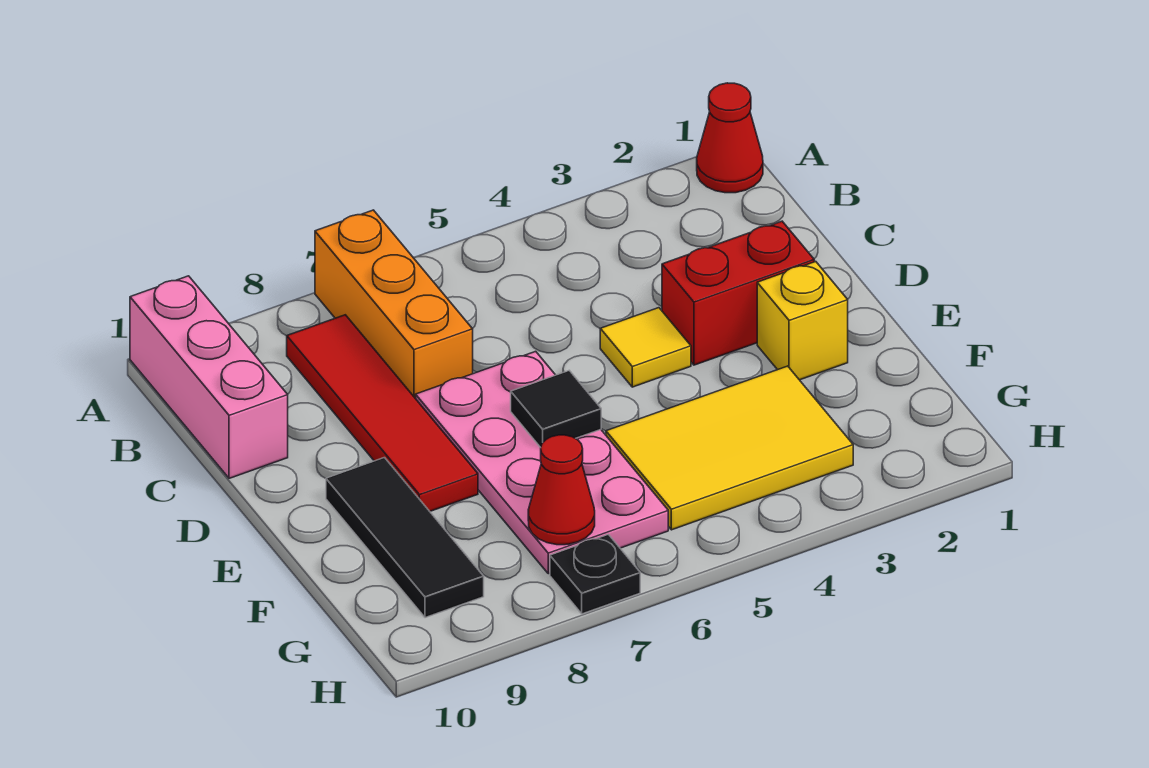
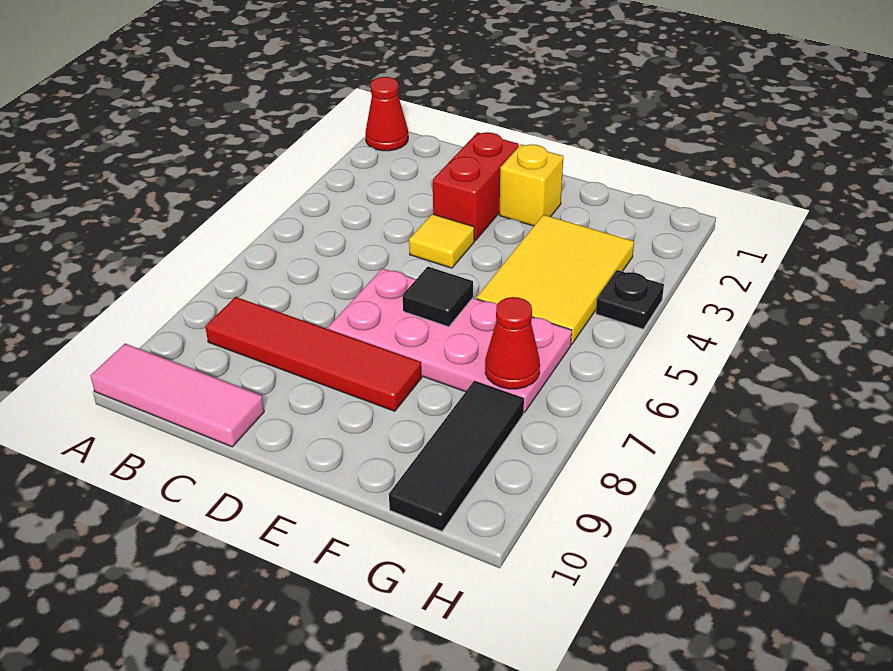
orange brick A7:C7 level 1 -> none
pink brick A10:C10 level 1 -> pink tile A10:C10 level 1
black tile E9:G9 level 1 -> black tile G8:G10 level 1
black plate H7 level 1 -> black plate H4 level 1

